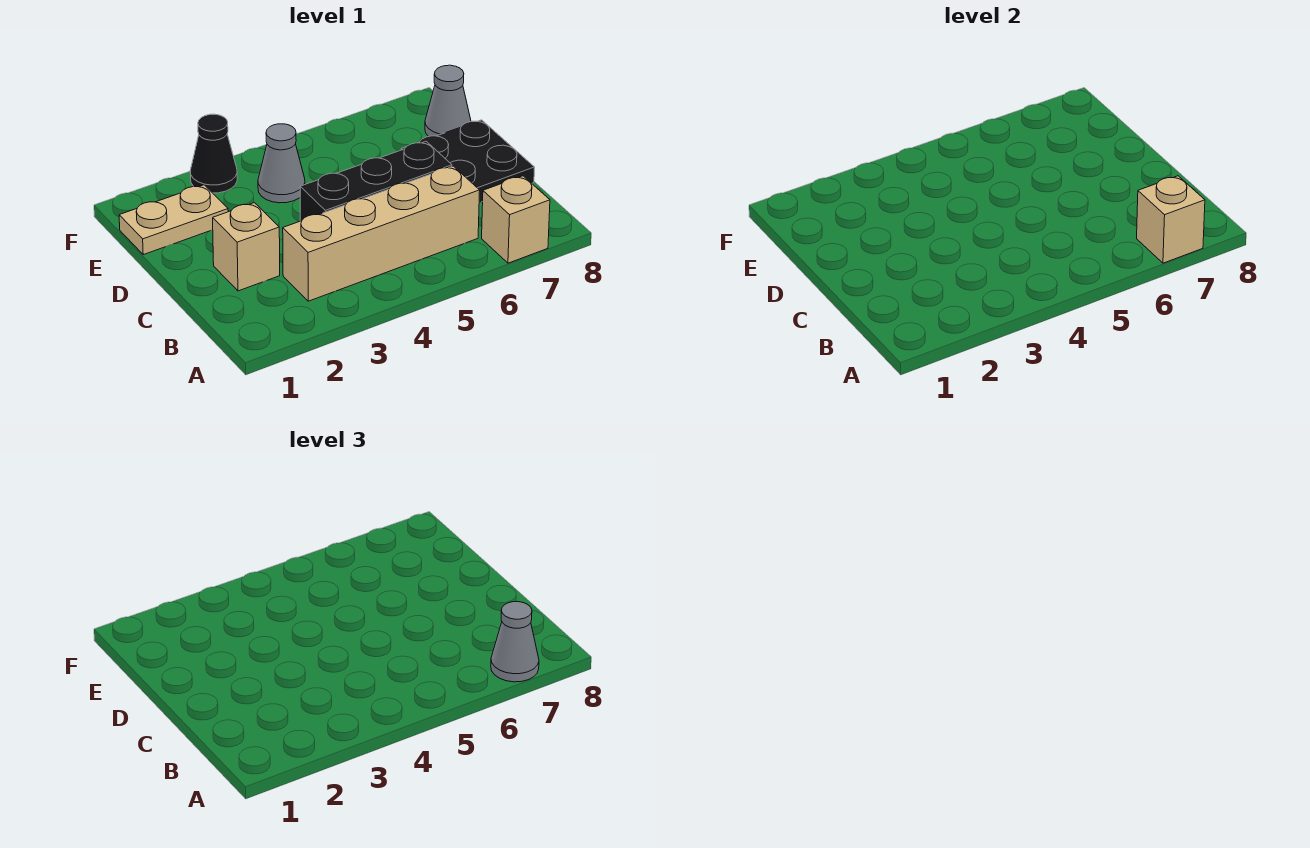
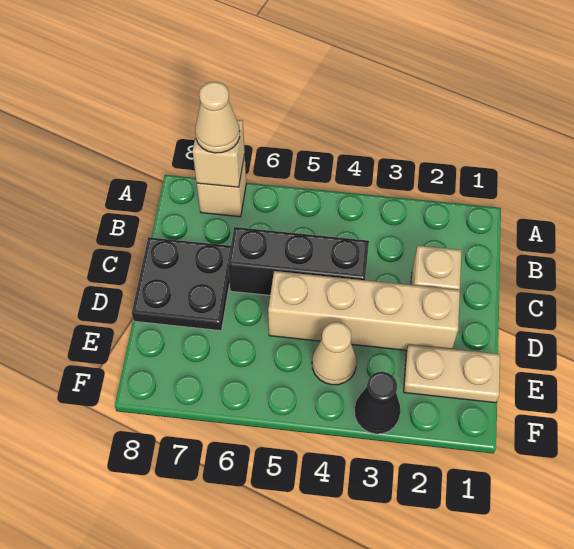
grey cone A7 level 3 -> tan cone A7 level 3
tan brick B3:B6 level 1 -> tan brick D2:D5 level 1
grey cone E4 level 1 -> tan cone E4 level 1
grey cone E8 level 1 -> none

